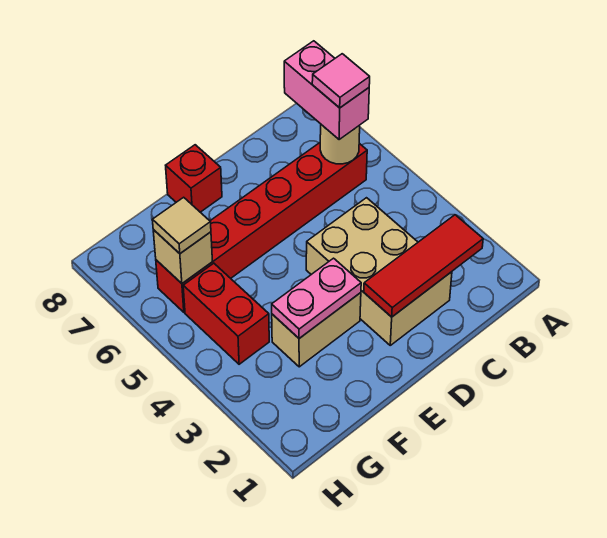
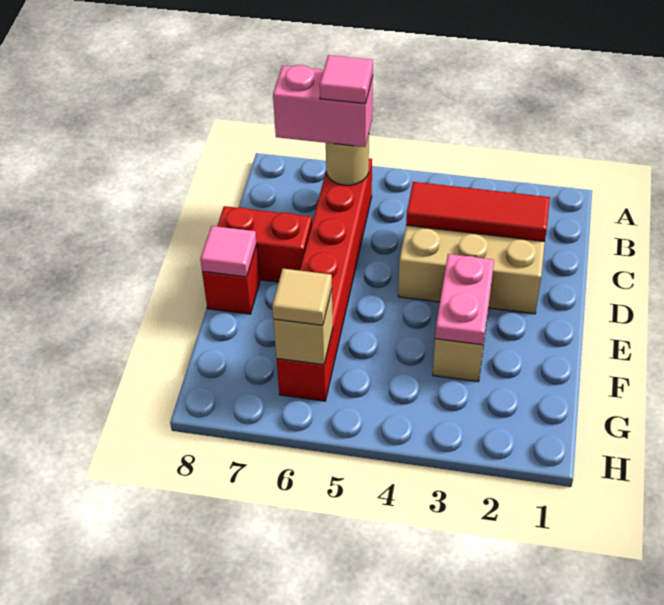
red tile B2:D2 level 2 -> red tile C2:C4 level 2
none -> pink tile E8 level 2
red brick G4:G5 level 1 -> red brick D7:D8 level 1

